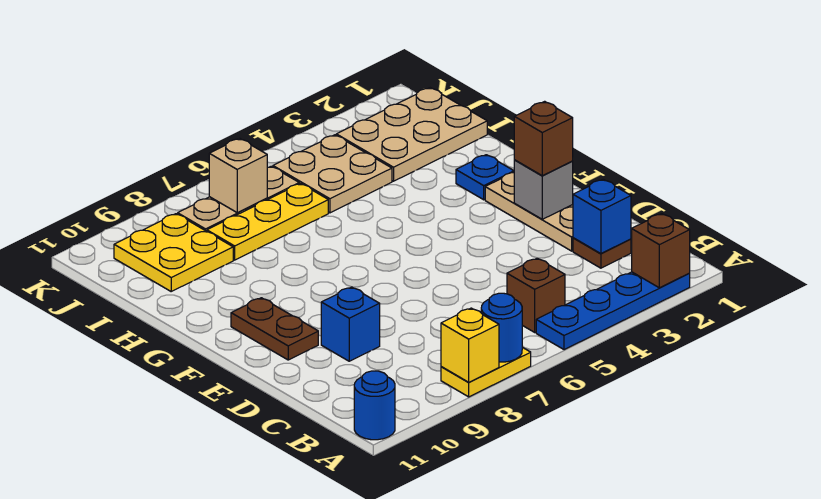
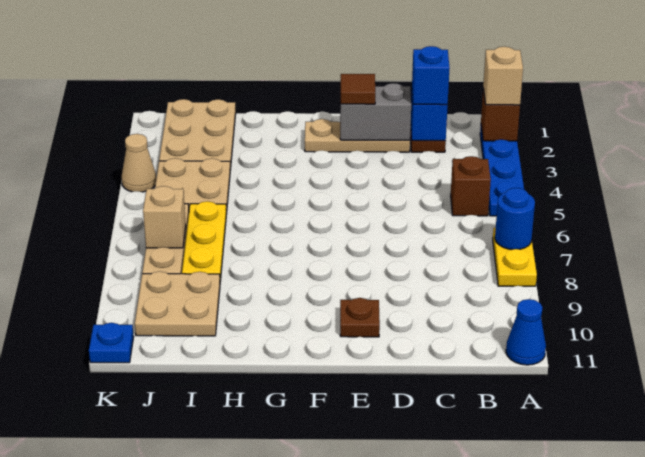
none -> tan brick A2 level 3
yellow brick A8 level 2 -> none
blue round brick A11 level 1 -> blue cone A11 level 1
blue brick D9 level 1 -> blue brick C2 level 3
grey brick E2 level 2 -> grey brick D2:E2 level 2
brown brick E2 level 3 -> brown tile E2 level 3
brown plate E10:F10 level 1 -> brown plate E10 level 1
blue plate G2 level 1 -> blue plate K11 level 1
yellow plate I9:J10 level 1 -> tan plate I9:J10 level 1
none -> tan cone K4 level 1

